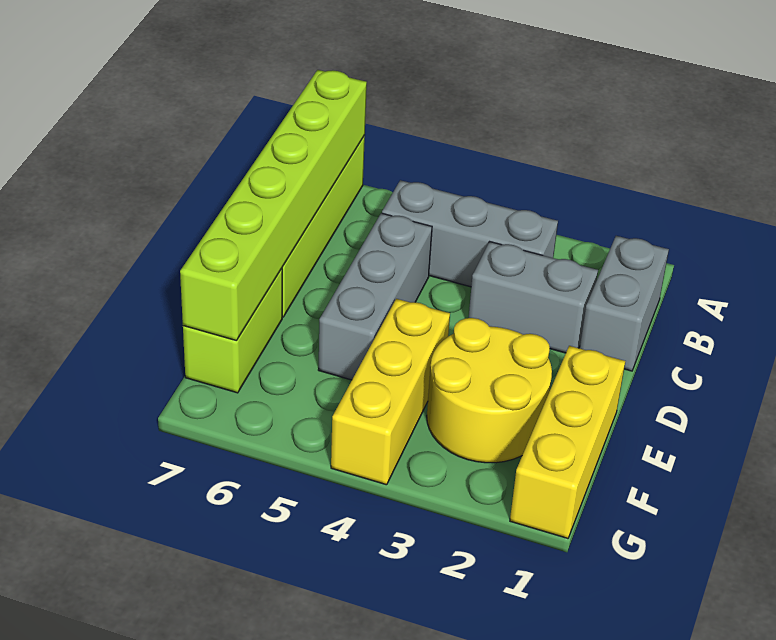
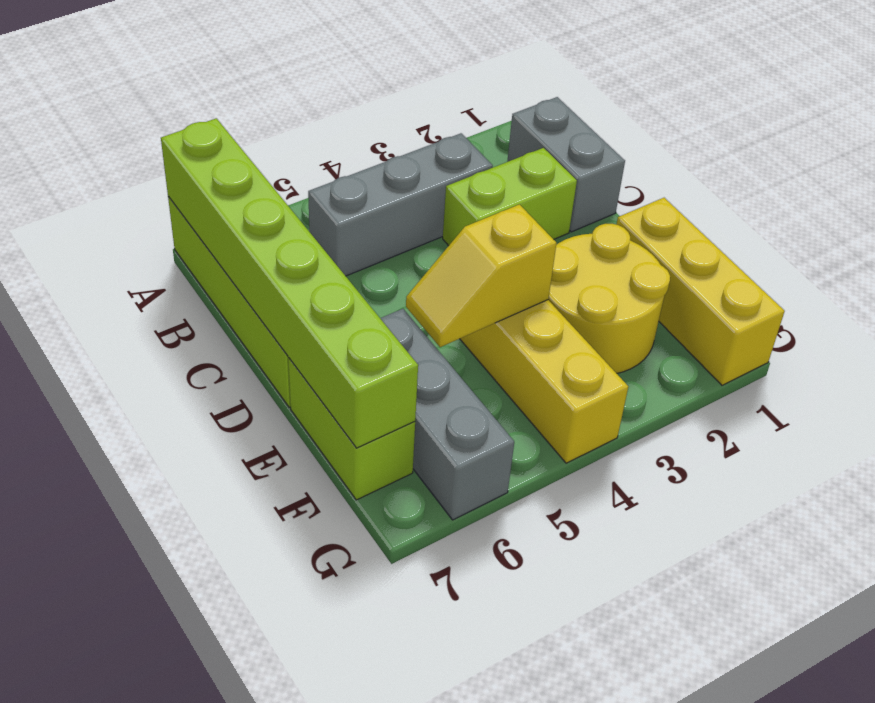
grey brick C2:C3 level 1 -> lime brick C2:C3 level 1
grey brick C5:E5 level 1 -> grey brick E6:G6 level 1
none -> yellow slope E4:E5 level 2 top 4

